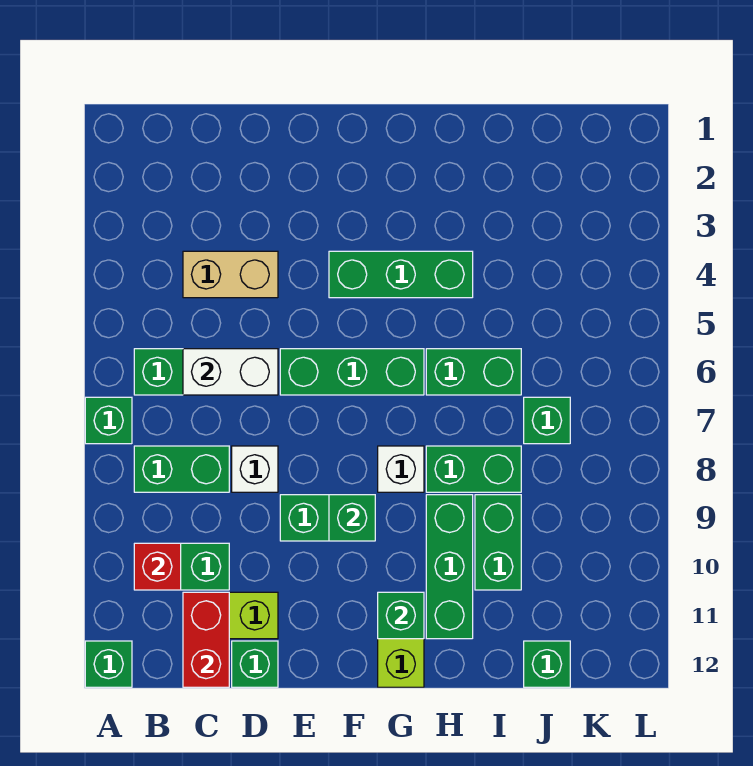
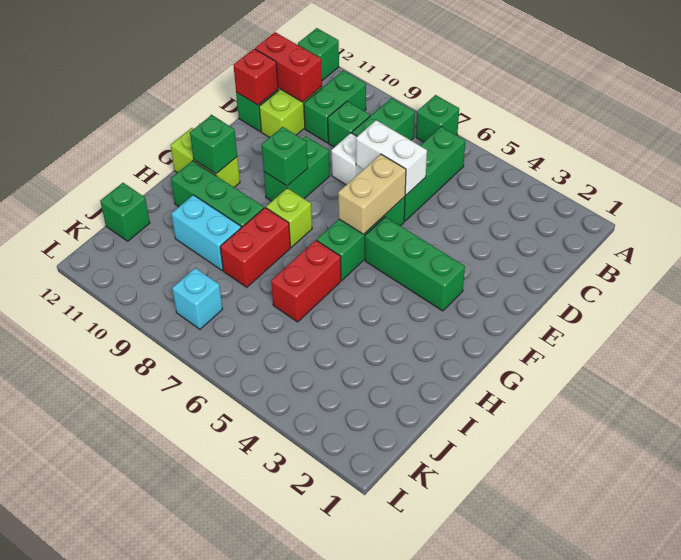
red brick B10 level 2 -> red brick D12 level 2
tan brick C4:D4 level 1 -> tan brick E6:F6 level 2
white brick C6:D6 level 2 -> white brick D6:D7 level 2
green brick F4:H4 level 1 -> green brick F3:F5 level 1
white brick G8 level 1 -> lime brick G8 level 1
green brick H6:I6 level 1 -> red brick H6:I6 level 1
green brick H8:I8 level 1 -> red brick H8:I8 level 1
green brick I9:I10 level 1 -> cyan brick I9:I10 level 1
green brick J7 level 1 -> green brick C9 level 1
none -> cyan brick K8 level 1

